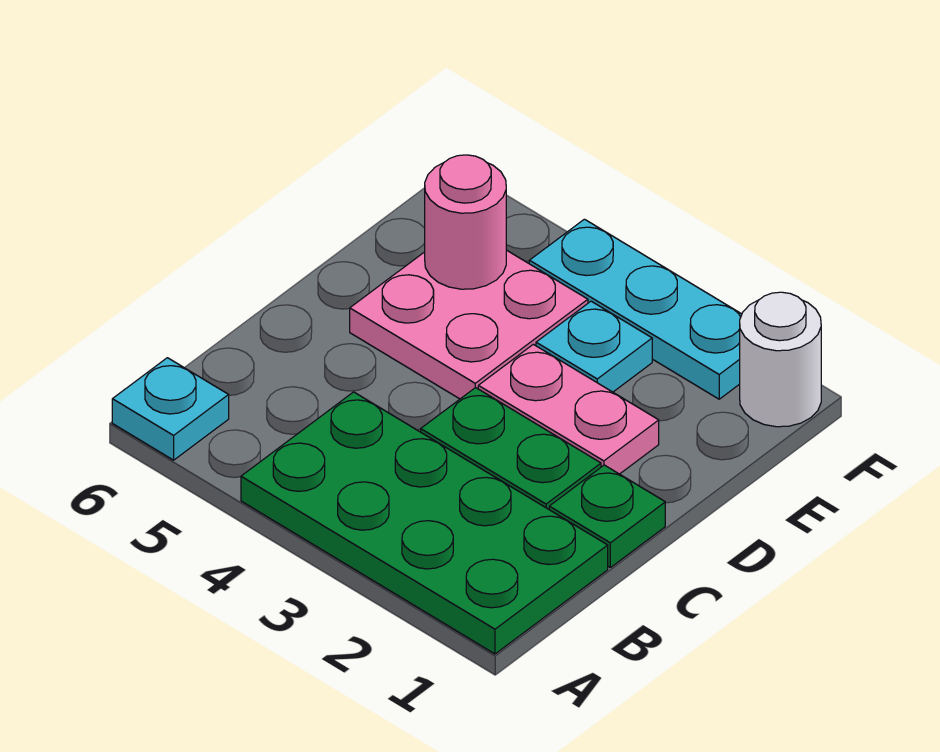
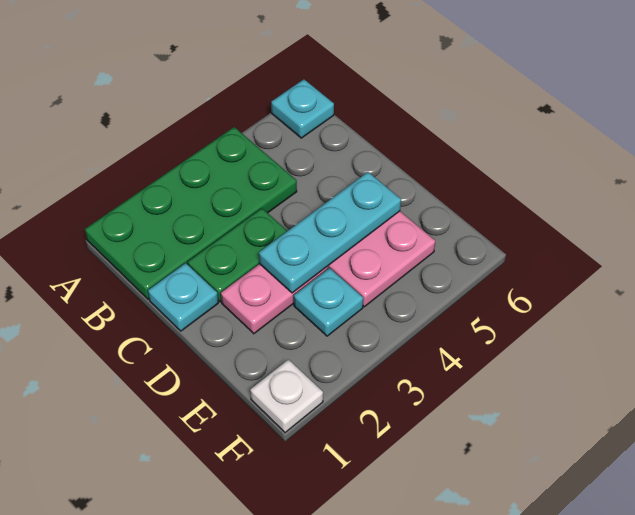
green plate C1 level 1 -> cyan plate C1 level 1
pink round brick E5 level 2 -> none
white round brick F1 level 1 -> white plate F1 level 1
cyan plate F2:F4 level 1 -> cyan plate D3:D5 level 2

